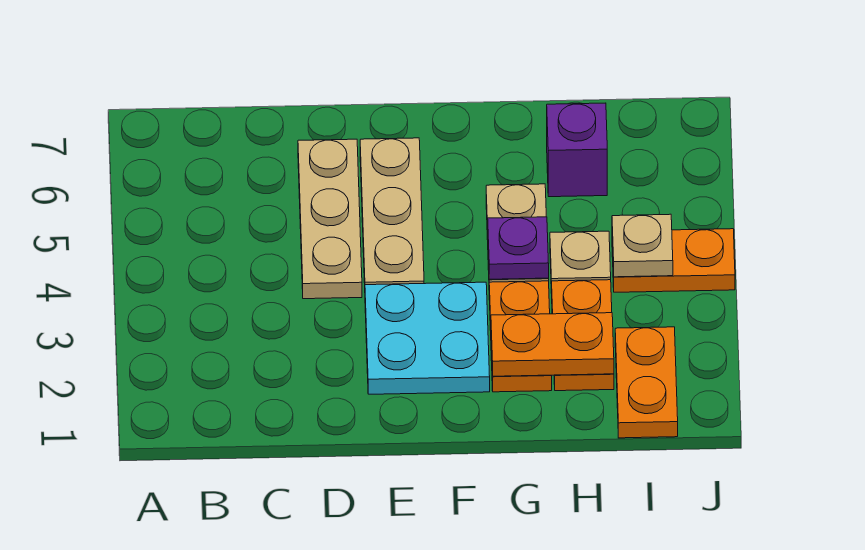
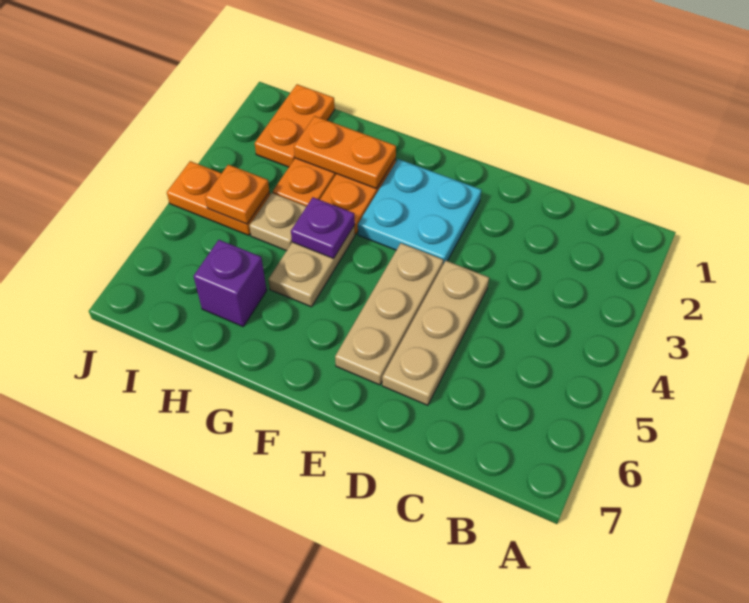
tan plate I4 level 2 -> orange plate I4 level 2

